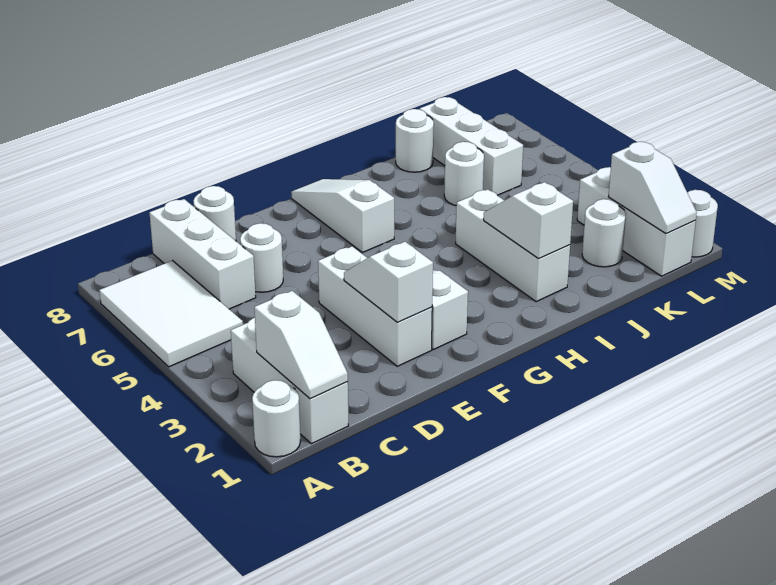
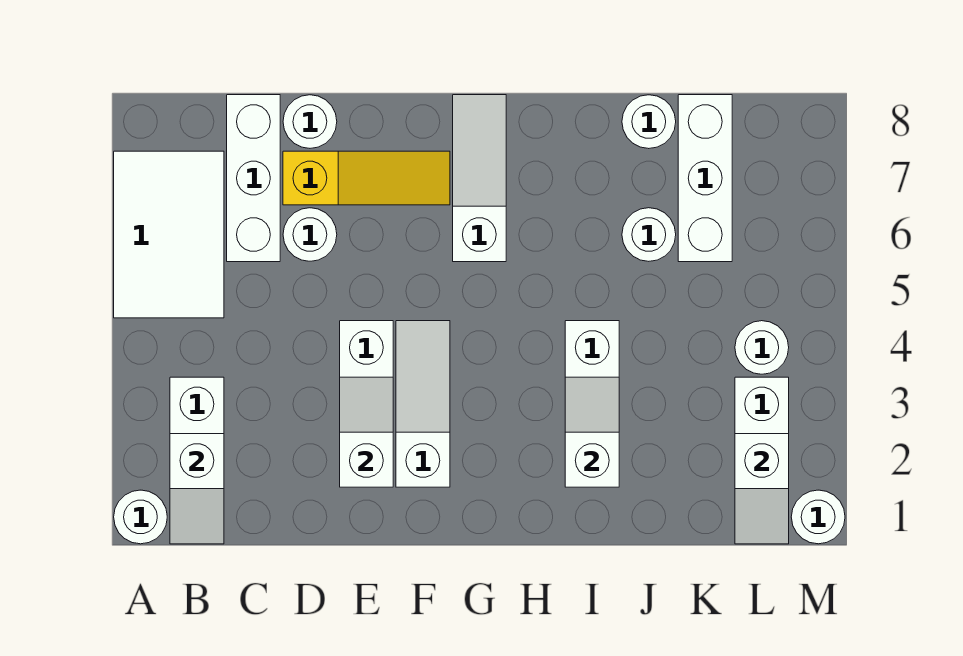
none -> yellow slope D7:F7 level 1 top D
white round brick K2 level 1 -> white round brick L4 level 1

